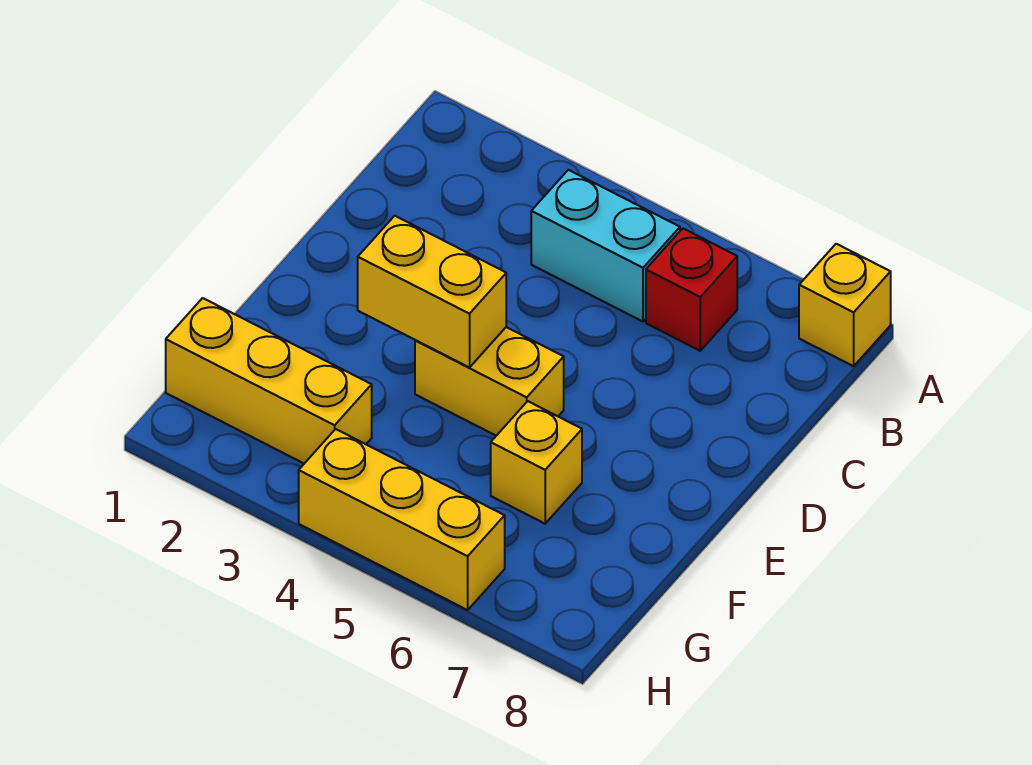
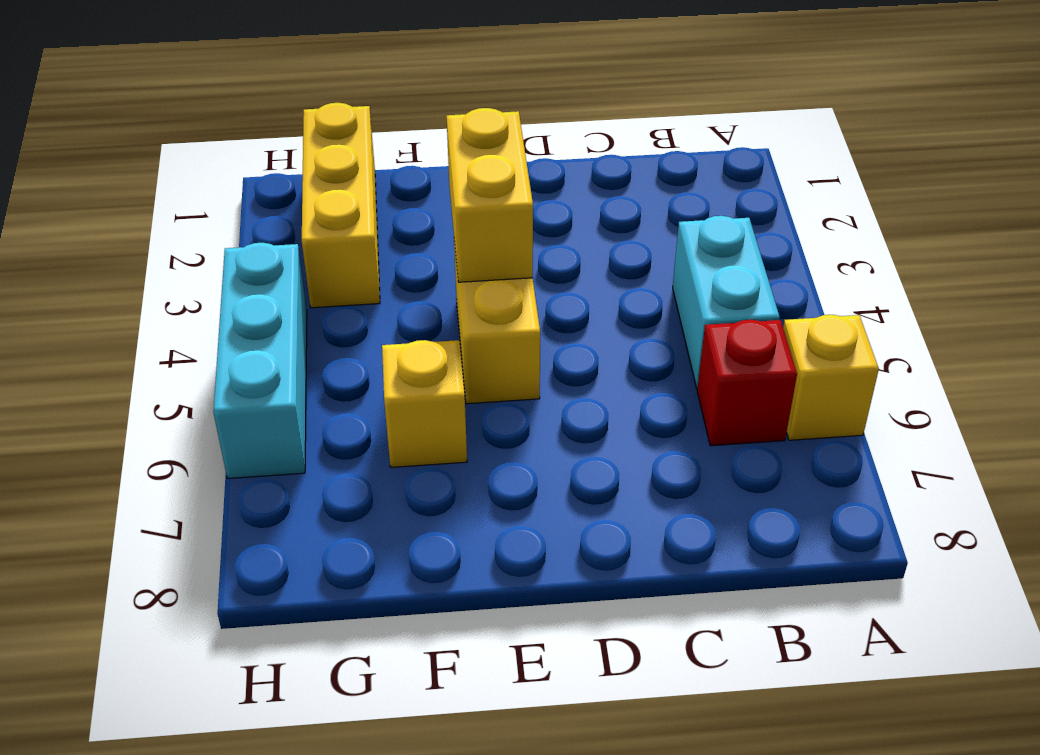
yellow brick A8 level 1 -> yellow brick A6 level 1
yellow brick H4:H6 level 1 -> cyan brick H4:H6 level 1

